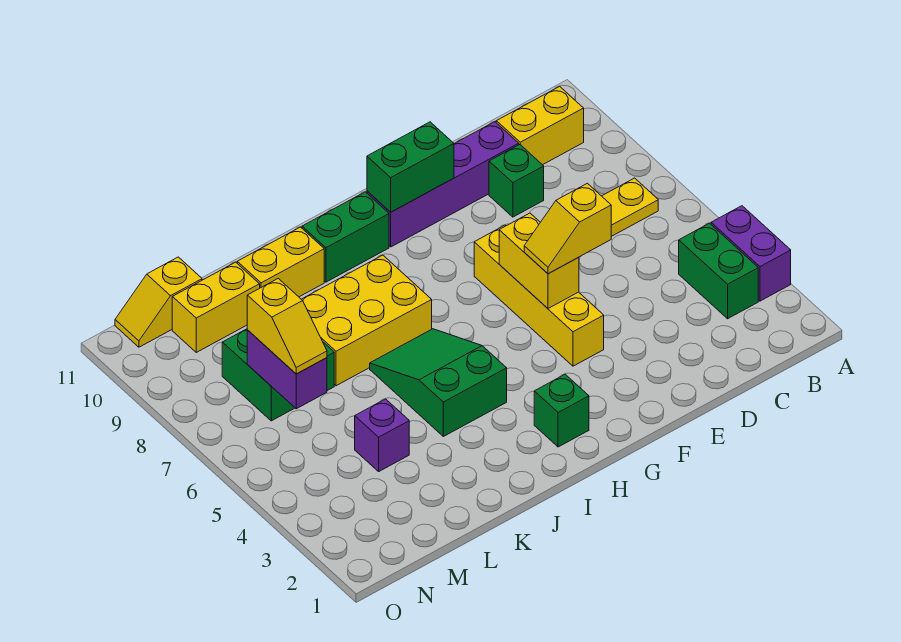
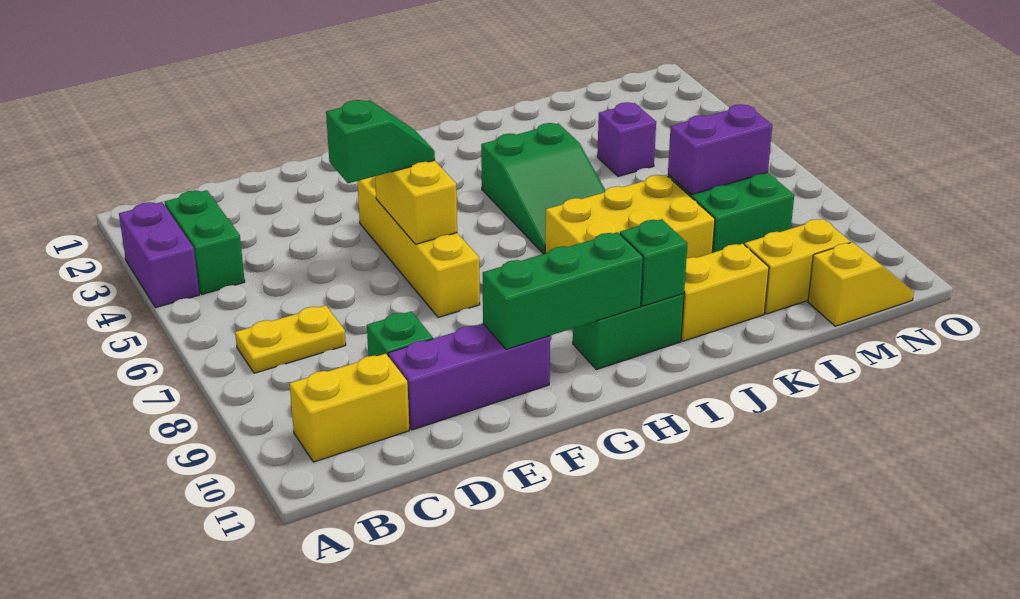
purple brick D10:G10 level 1 -> purple brick D10:F10 level 1
yellow slope E5:F5 level 3 top E -> green slope E5:F5 level 3 top E
green brick F10:G10 level 2 -> green brick F10:H10 level 2
green brick H2 level 1 -> green brick I10 level 2
purple brick M6:M7 level 2 -> purple brick L7:M7 level 2
yellow slope M6:M7 level 3 top 7 -> none

